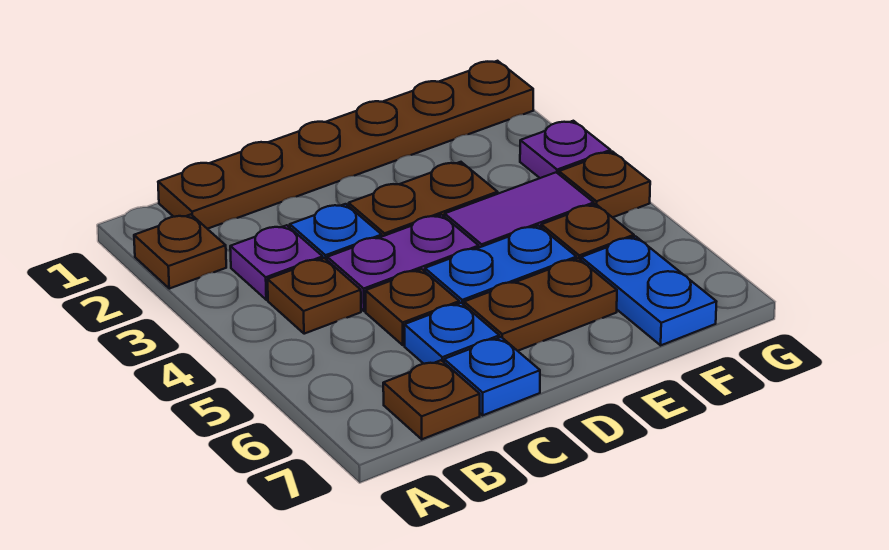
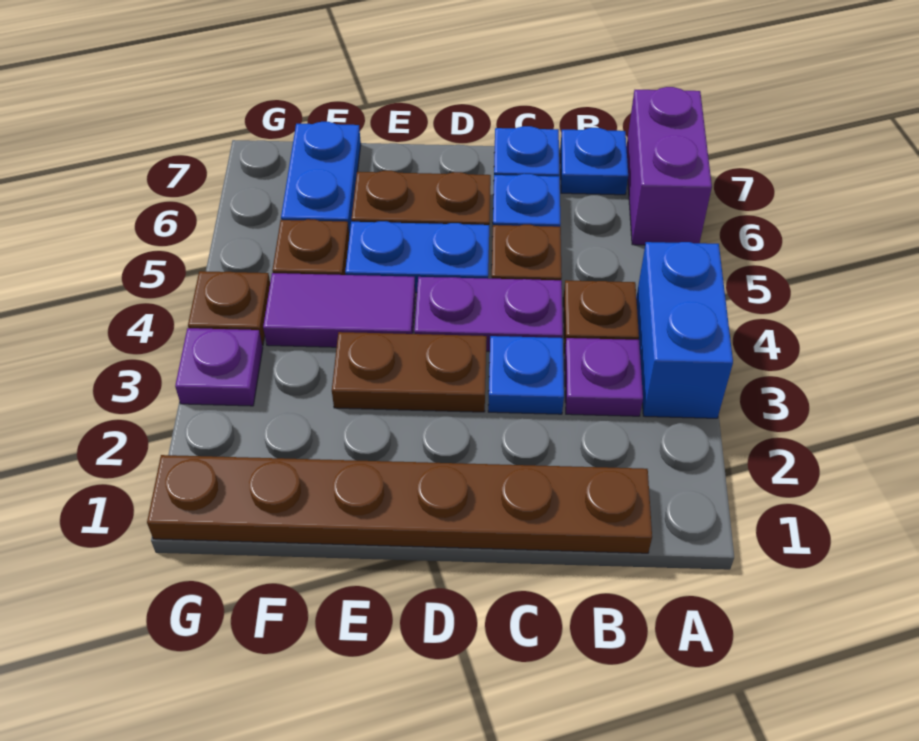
brown plate A2 level 1 -> none
none -> blue brick A3:A4 level 1
none -> purple brick A6:A7 level 1
brown plate B7 level 1 -> blue plate B7 level 1

